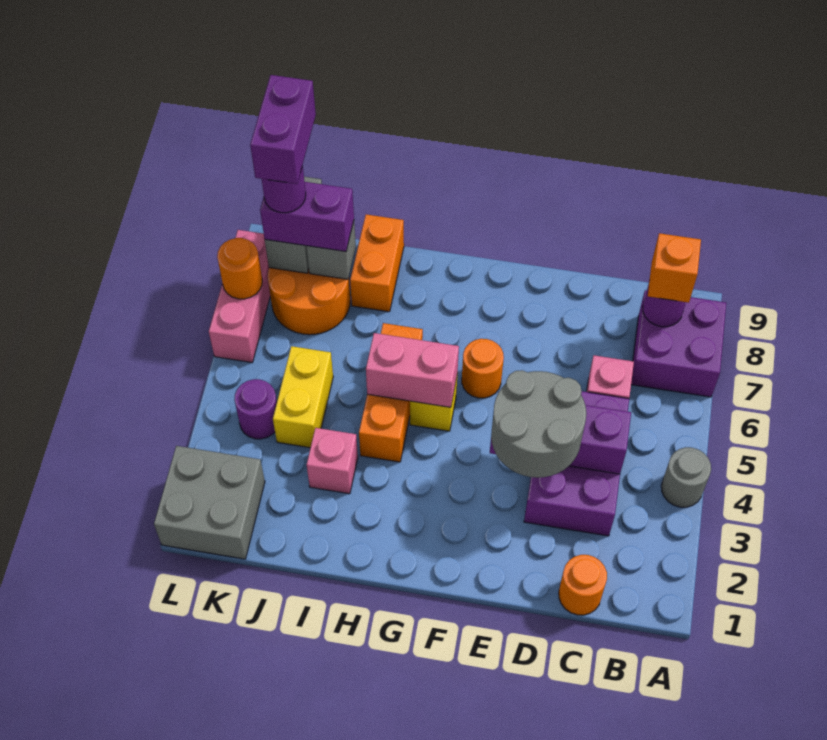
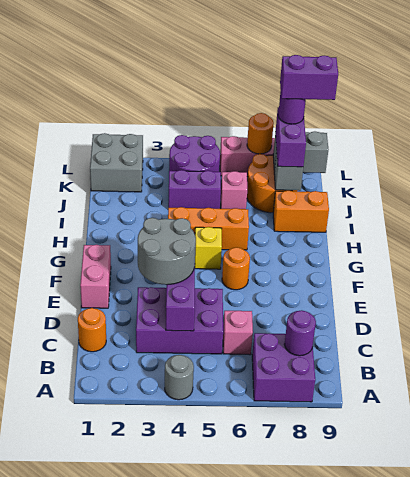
orange brick B8 level 3 -> none
pink brick G5:H5 level 2 -> pink brick E1:F1 level 1
pink brick I3 level 1 -> pink brick J6 level 1
yellow brick J4:J5 level 1 -> purple brick J4:J5 level 1
purple round brick K4 level 1 -> purple round brick K4:L5 level 1

